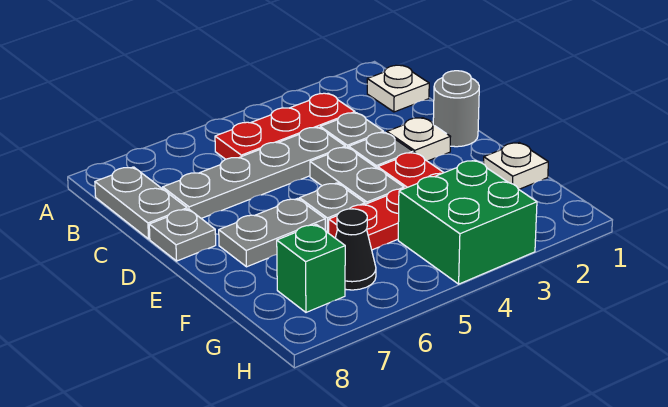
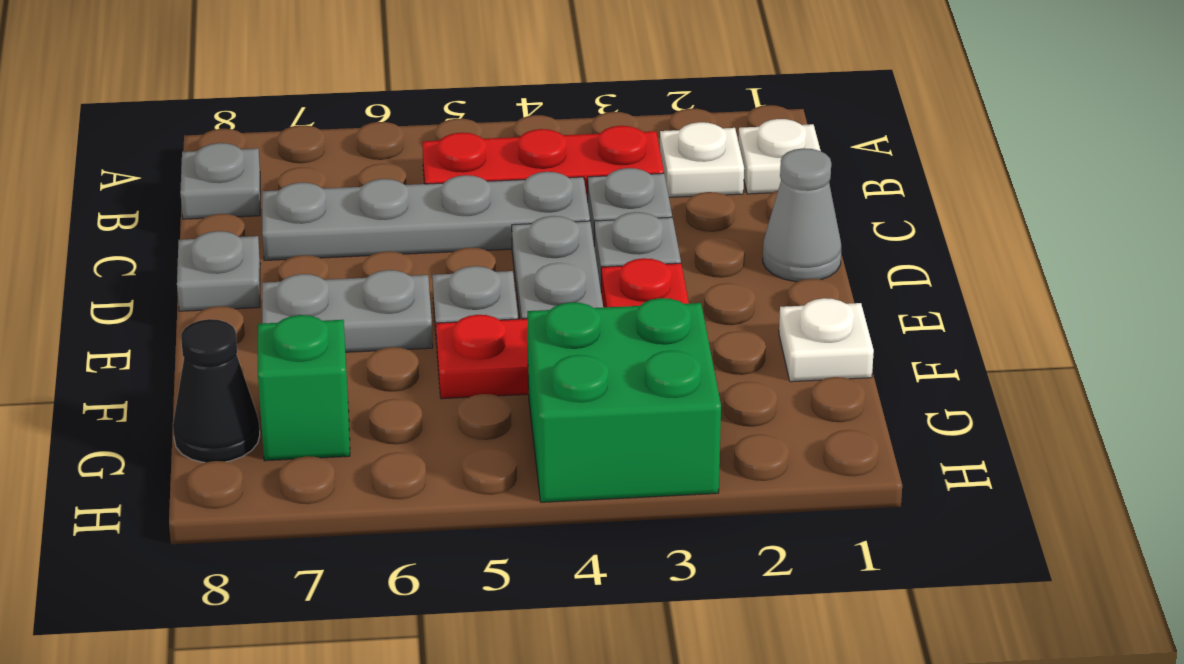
grey plate B8:C8 level 1 -> grey plate B8 level 1
grey round brick D1 level 1 -> grey cone D1 level 1
white plate D2 level 1 -> white plate B2 level 1
black cone G6 level 1 -> black cone G8 level 1

